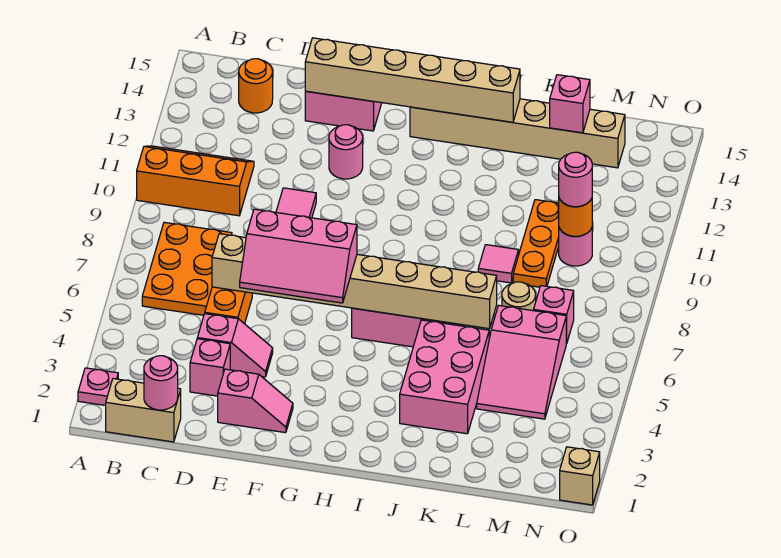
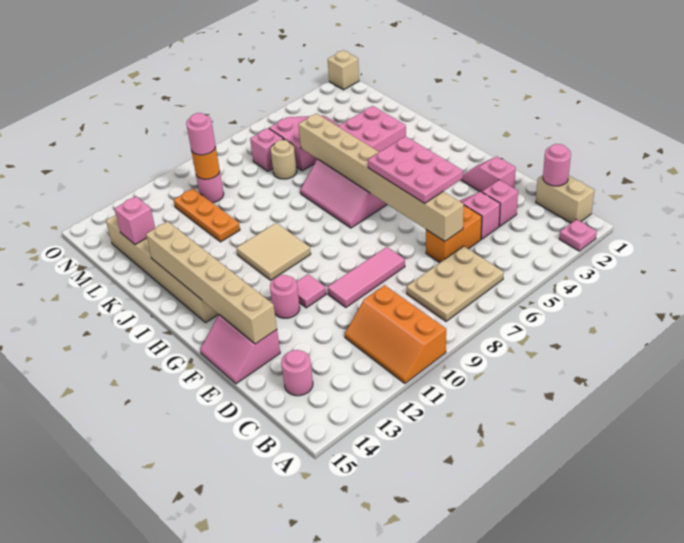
orange plate B6:C8 level 1 -> tan plate B6:C8 level 1
orange round brick C14 level 1 -> pink round brick C14 level 1
pink slope E5:G6 level 3 top 6 -> pink plate E5:G6 level 3
none -> tan tile H10:I11 level 1
pink tile K9 level 1 -> pink tile F11 level 1
orange plate L9:L11 level 1 -> orange plate K11:M11 level 1

